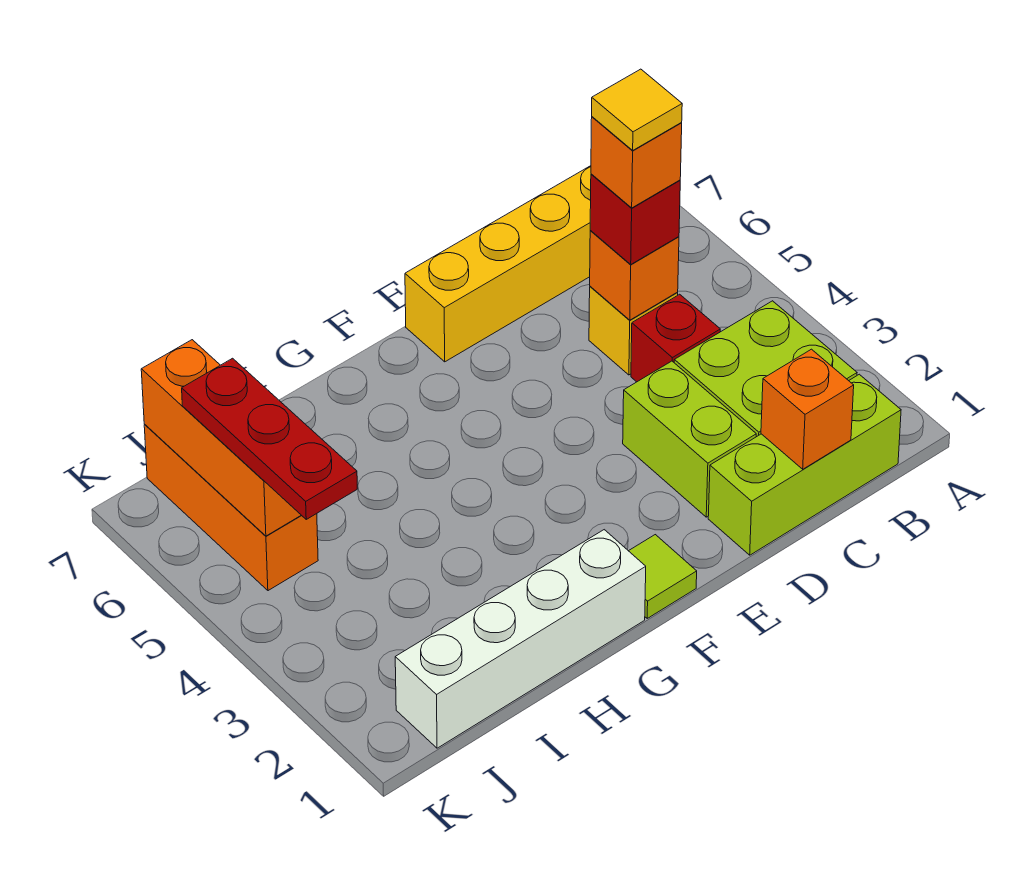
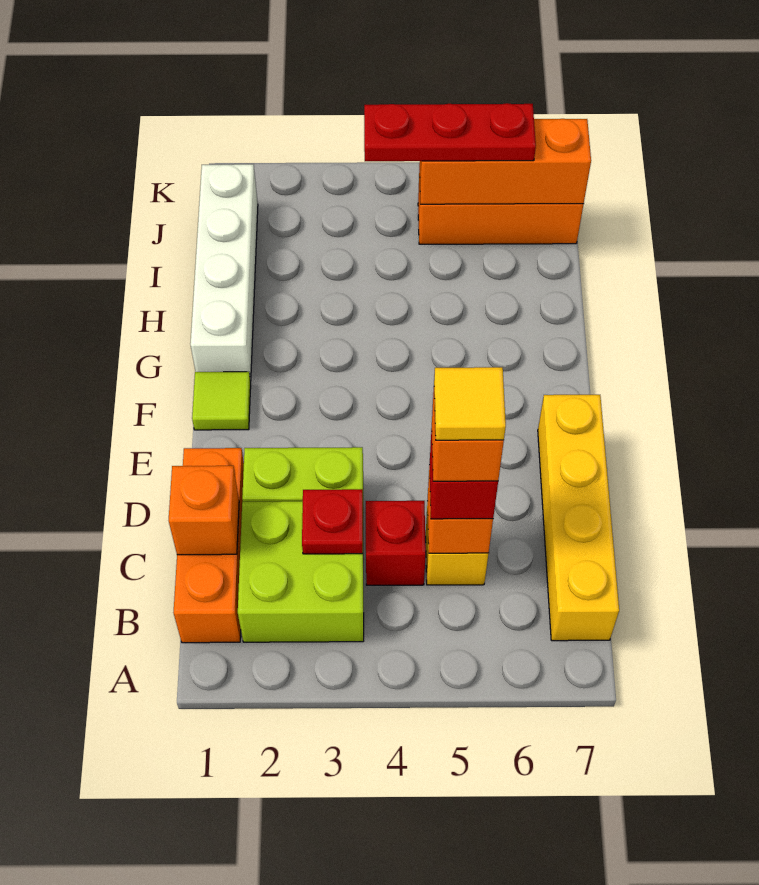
lime brick B1:D1 level 1 -> orange brick B1:D1 level 1
none -> red plate C3 level 2

